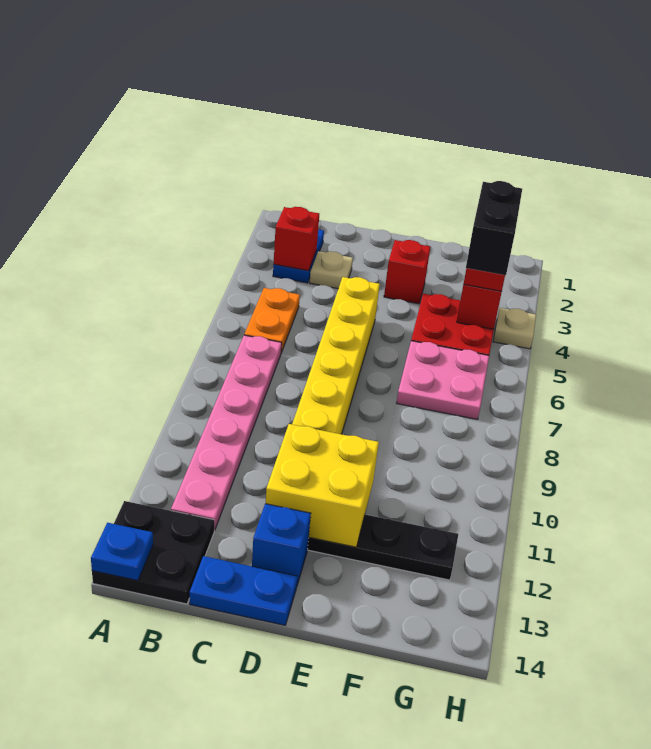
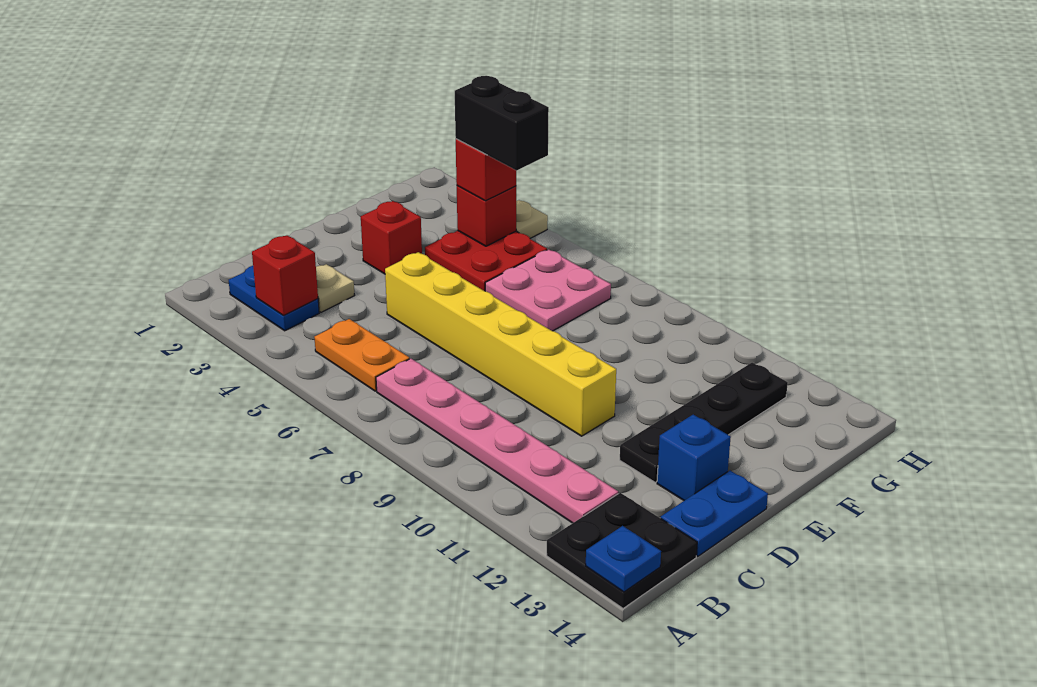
yellow brick D11:E12 level 2 -> none

